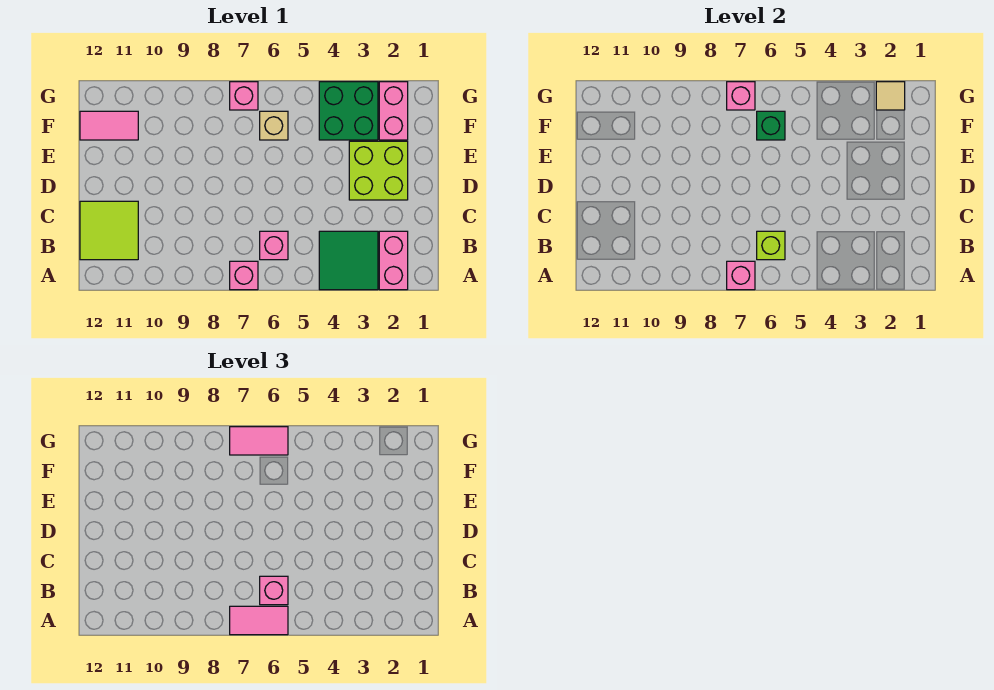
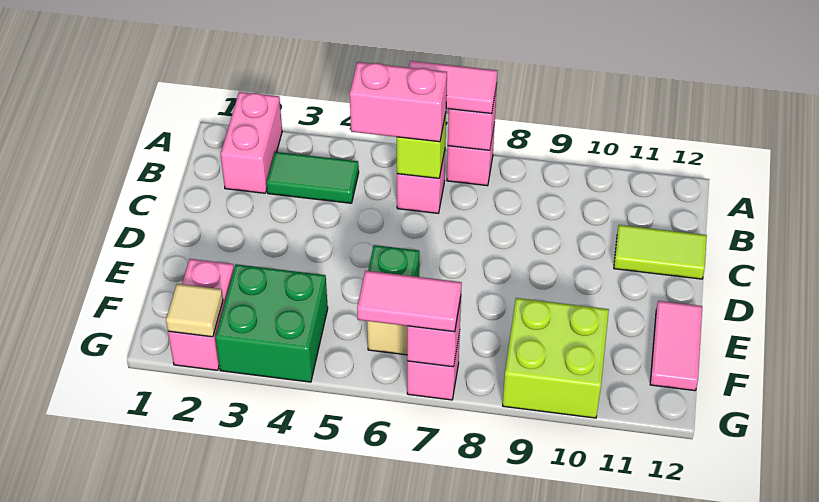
green tile A3:B4 level 1 -> green tile B3:B4 level 1
pink brick B6 level 3 -> pink brick B5:B6 level 3
lime tile B11:C12 level 1 -> lime tile C11:C12 level 1
lime brick D2:E3 level 1 -> lime brick F9:G10 level 1
pink tile F11:F12 level 1 -> pink tile E12:F12 level 1

